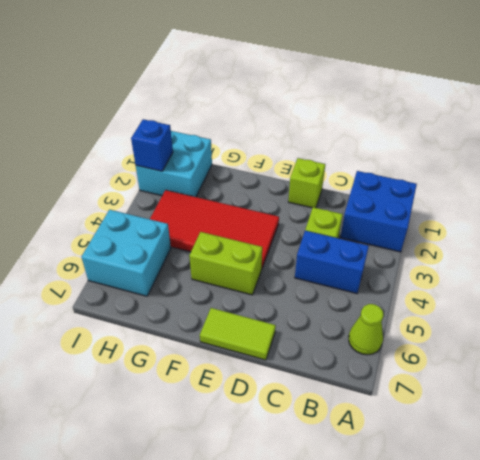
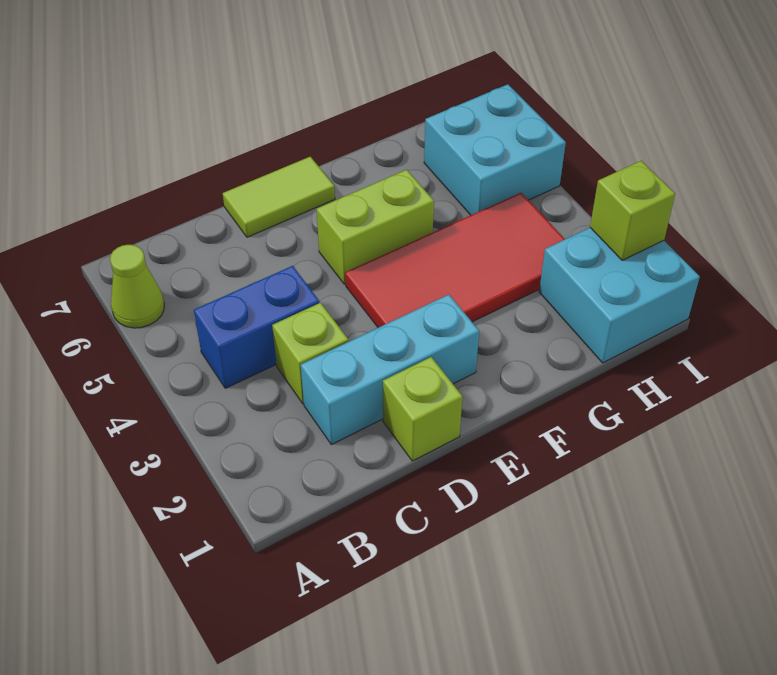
blue brick A1:B2 level 1 -> none
none -> cyan brick C2:E2 level 1
blue brick I2 level 2 -> lime brick I2 level 2

